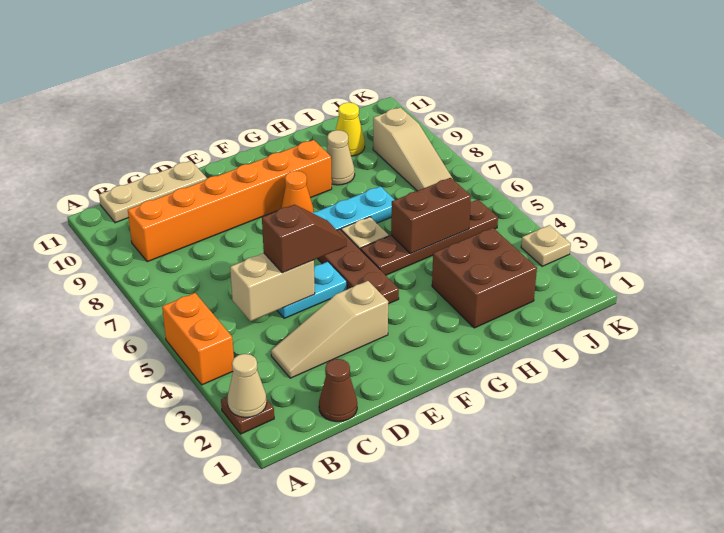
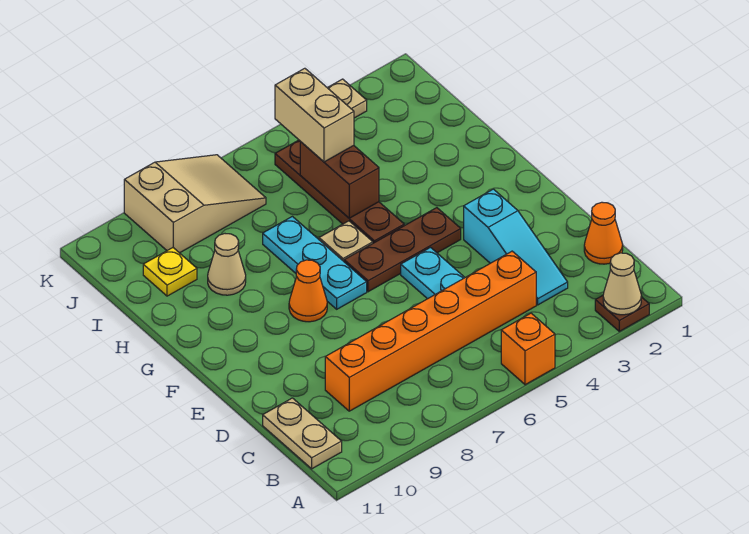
orange brick A4:A5 level 1 -> orange brick A5 level 1
orange brick B9:G9 level 1 -> orange brick C4:C9 level 1
tan plate B11:D11 level 1 -> tan plate B11:C11 level 1
brown cone C1 level 1 -> orange cone C1 level 1
tan slope C3:E3 level 1 top E -> cyan slope C3:E3 level 1 top E
tan brick C5:D5 level 2 -> tan brick I5:J5 level 3
brown slope D5:E5 level 3 top D -> none
brown brick H2:I3 level 1 -> none
yellow cone I10 level 1 -> yellow plate I10 level 1
tan slope J7:J9 level 1 top 9 -> tan slope J7:K9 level 1 top 9

